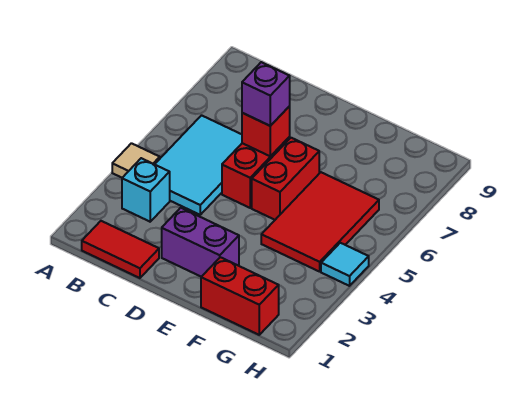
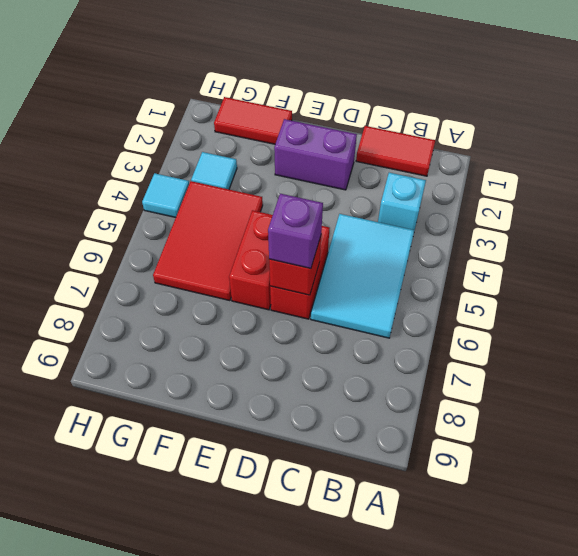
tan tile A4 level 1 -> none
red brick F1:G1 level 1 -> red tile F1:G1 level 1
none -> cyan tile G3 level 1

